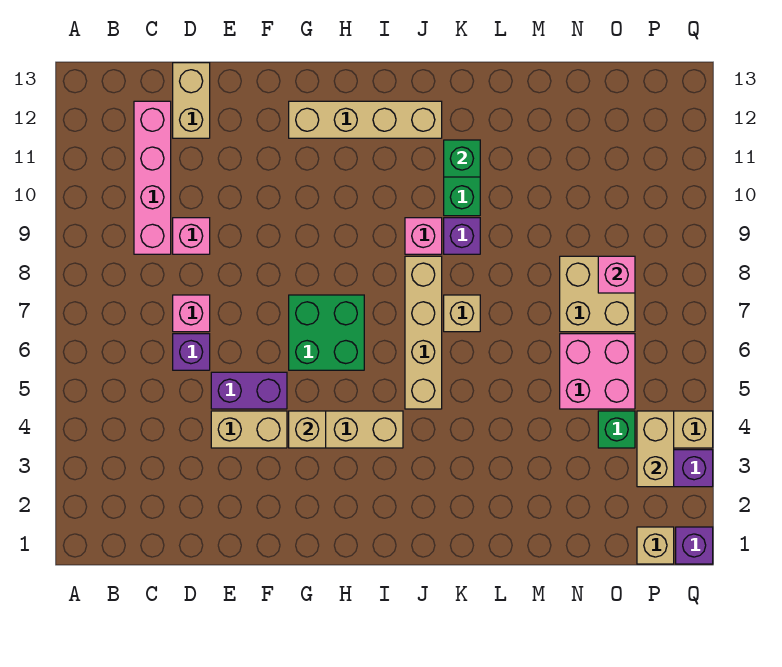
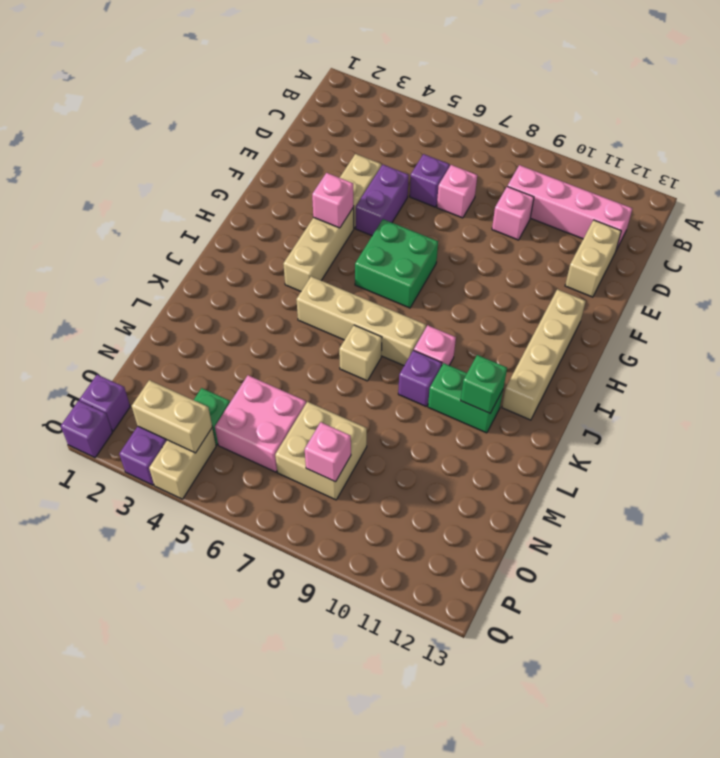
tan brick D12:D13 level 1 -> tan brick D12:E12 level 1
tan brick G4 level 2 -> pink brick G4 level 2
tan brick P1 level 1 -> purple brick P1 level 1

